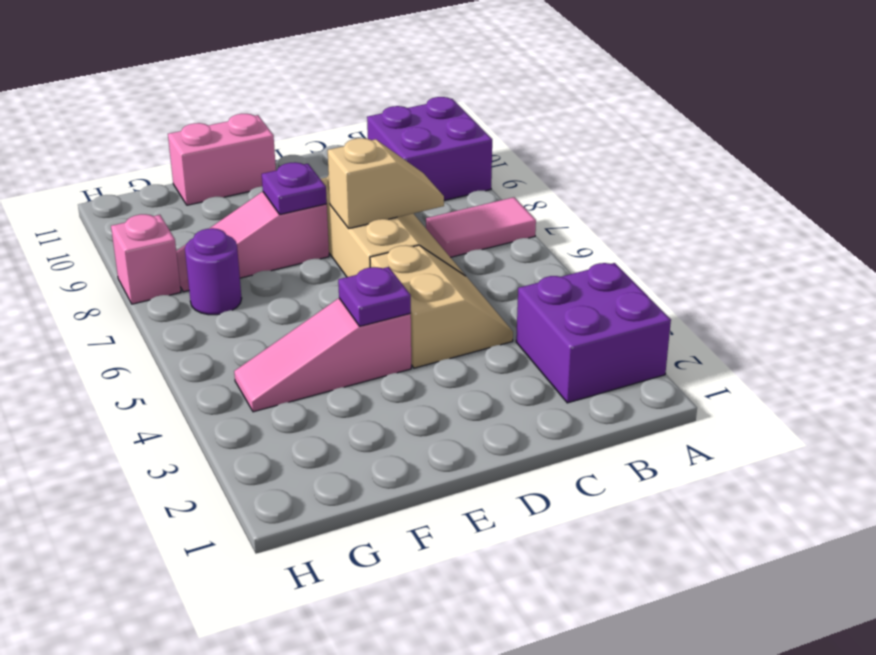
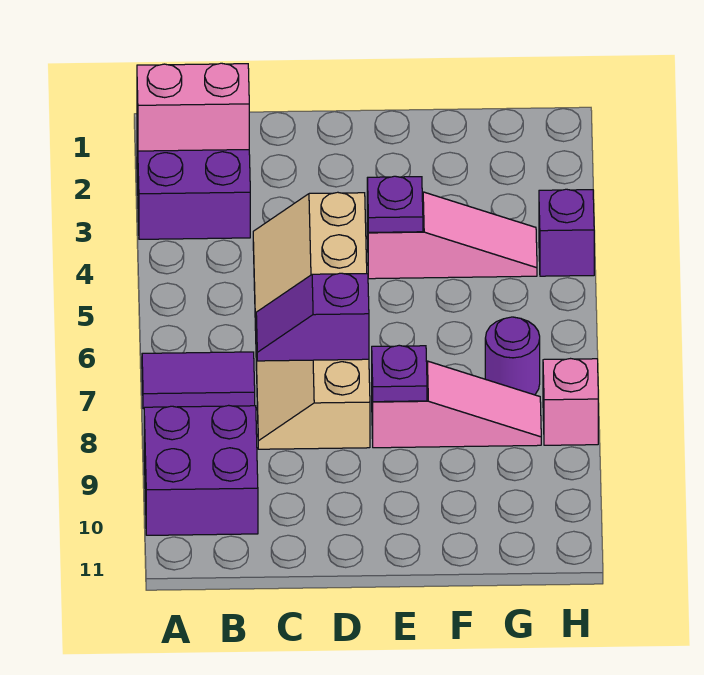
pink tile A7:B7 level 1 -> purple tile A7:B7 level 1
tan slope C7:D7 level 2 top D -> purple slope C7:D7 level 2 top D
pink brick E11:F11 level 1 -> pink brick A2:B2 level 2
none -> purple brick H4 level 1

